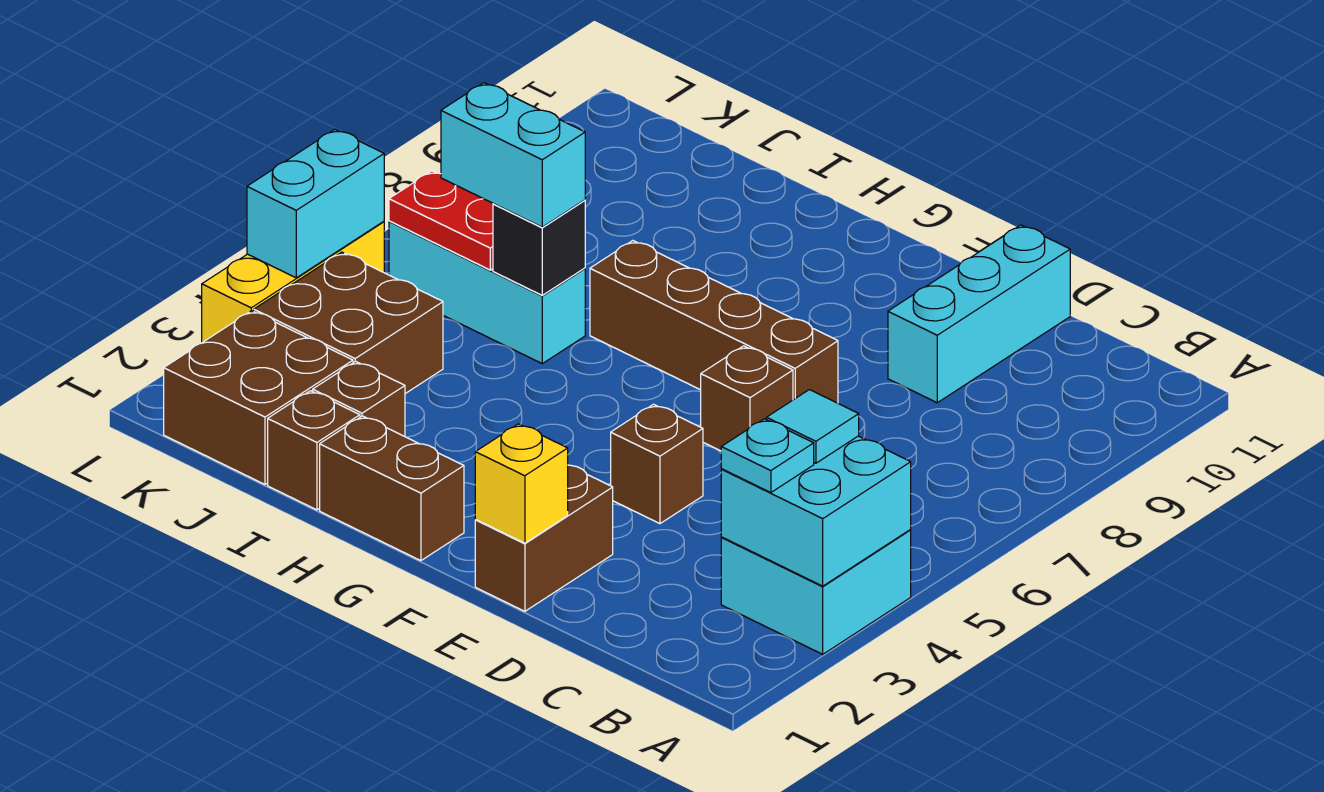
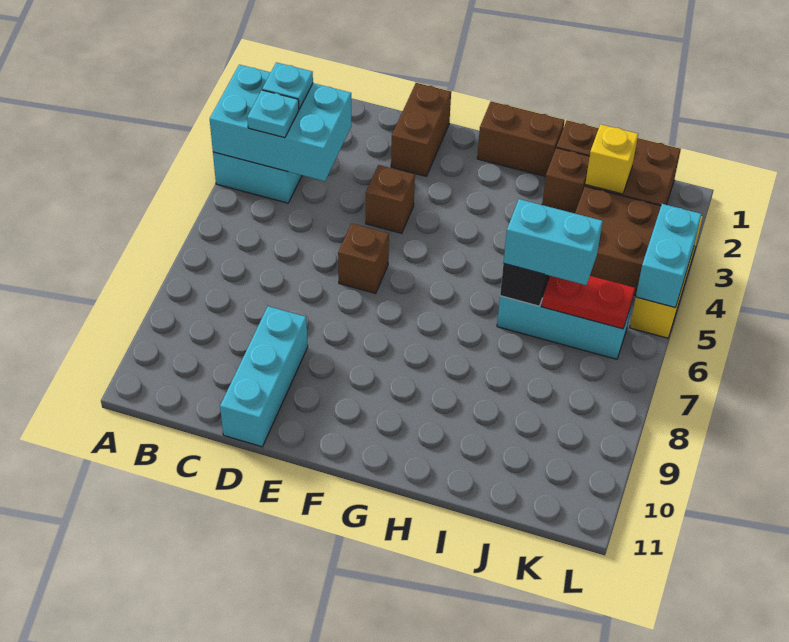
cyan brick A3:B4 level 2 -> cyan brick A3:C4 level 2
cyan tile B4 level 3 -> cyan plate B4 level 3
yellow brick E1 level 2 -> yellow brick J2 level 2
brown brick E7:H7 level 1 -> none

